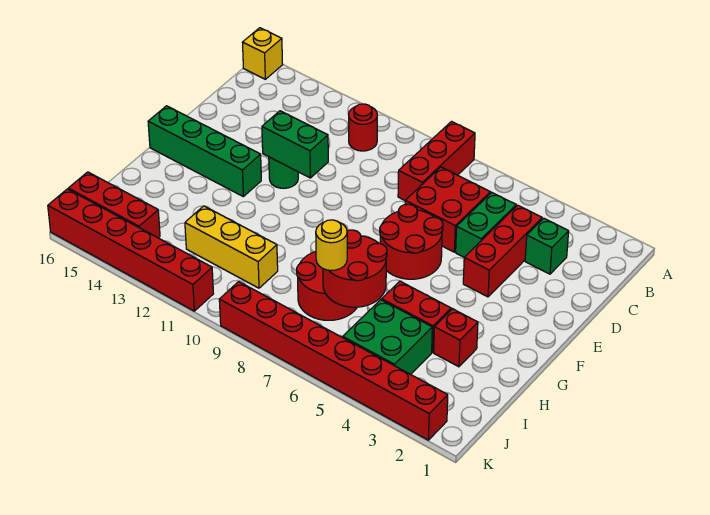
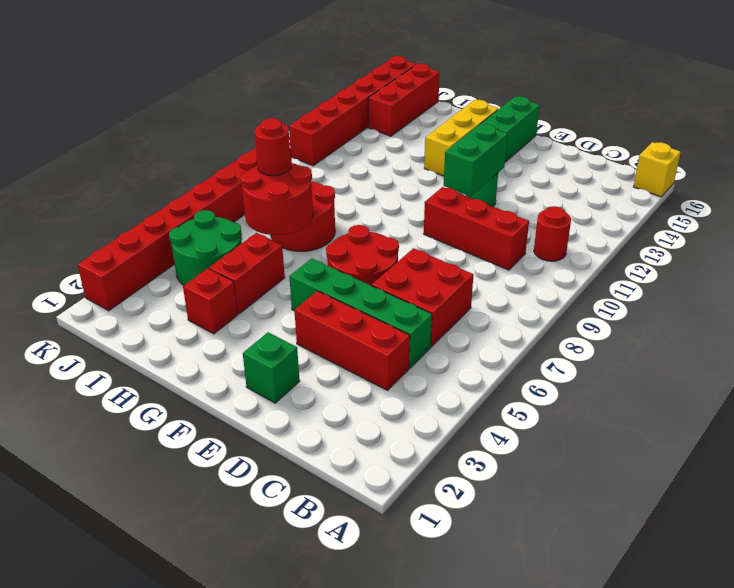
red brick A8:C8 level 1 -> red brick C10:E10 level 1
green brick C3 level 1 -> green brick E2 level 1
green brick C5:D5 level 1 -> green brick C5:F5 level 1
green brick I4:J5 level 1 -> green round brick I4:J5 level 1
yellow round brick I7 level 3 -> red round brick I7 level 3
yellow brick I10:I12 level 1 -> yellow brick G13:G15 level 1

